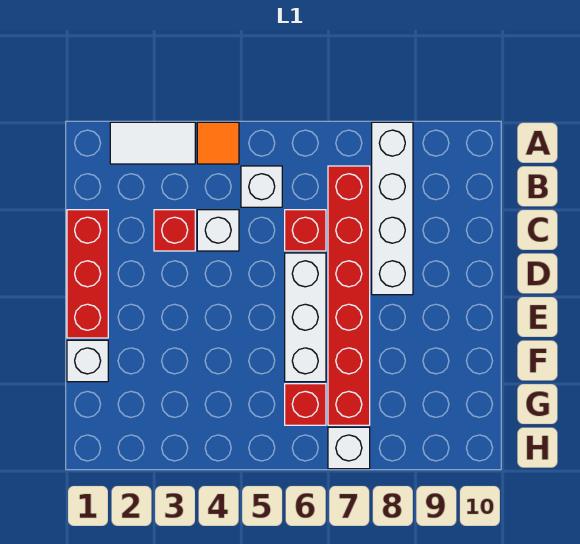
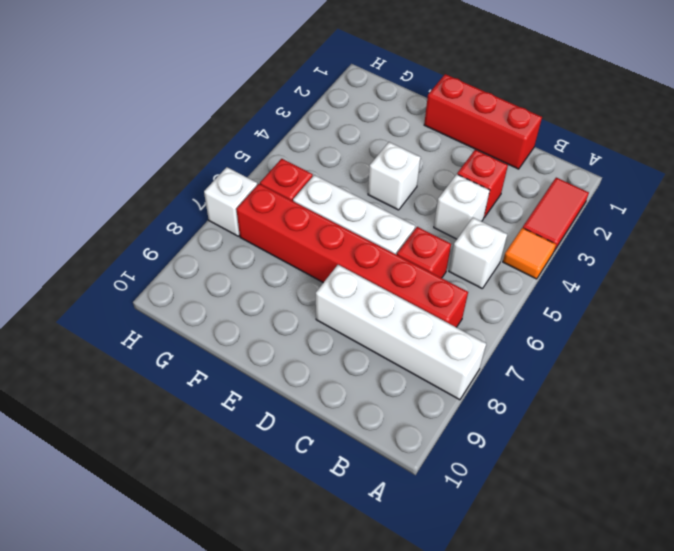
white tile A2:A3 level 1 -> red tile A2:A3 level 1
white brick F1 level 1 -> white brick E4 level 1

